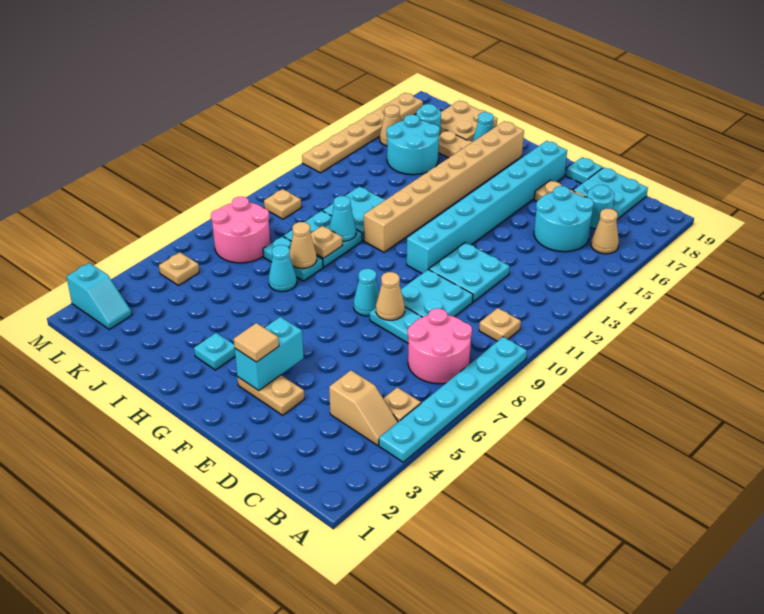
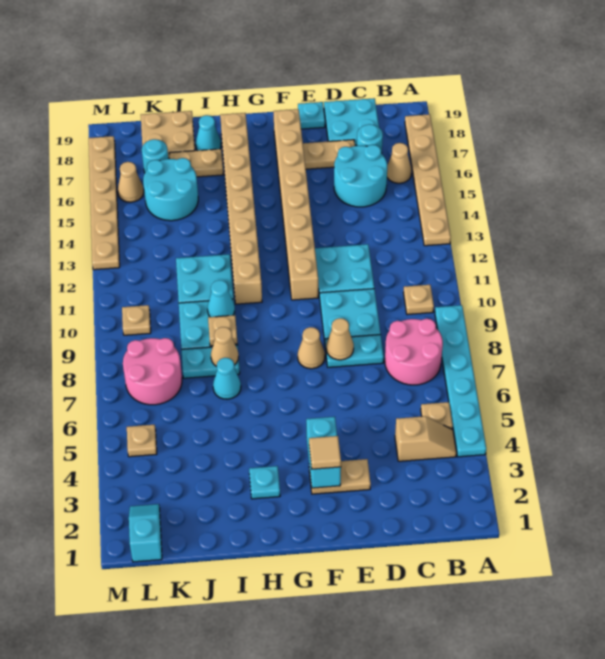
none -> tan plate A13:A18 level 1
cyan cone F8 level 1 -> tan cone F8 level 1
cyan brick F11:F18 level 1 -> tan brick F11:F18 level 1
cyan slope L2:M2 level 1 top M -> cyan slope L1:L2 level 1 top 1

